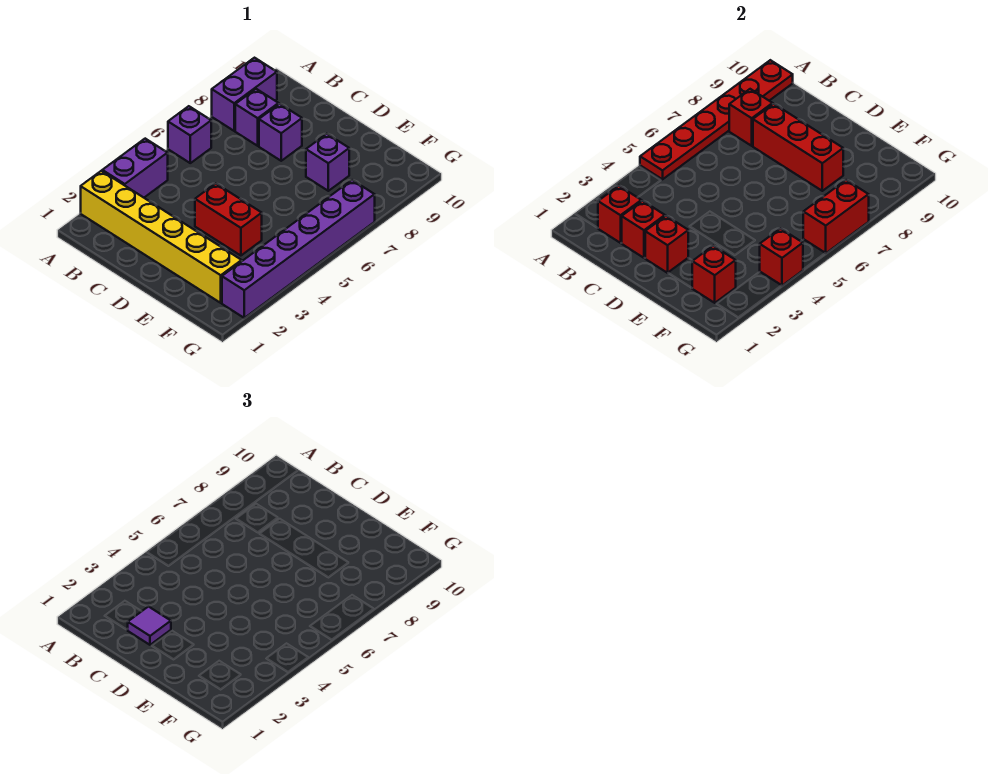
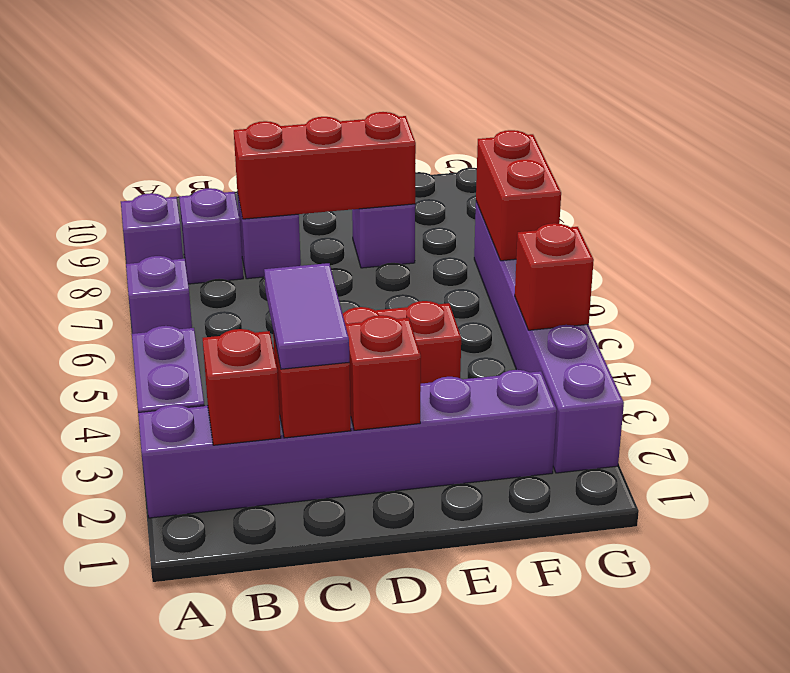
yellow brick A2:F2 level 1 -> purple brick A2:F2 level 1
red plate A5:A10 level 2 -> none
purple brick A8:A9 level 1 -> purple brick A8 level 1
red brick B8 level 2 -> none
purple tile C2 level 3 -> purple tile C2:C3 level 3
red brick F2 level 2 -> none

